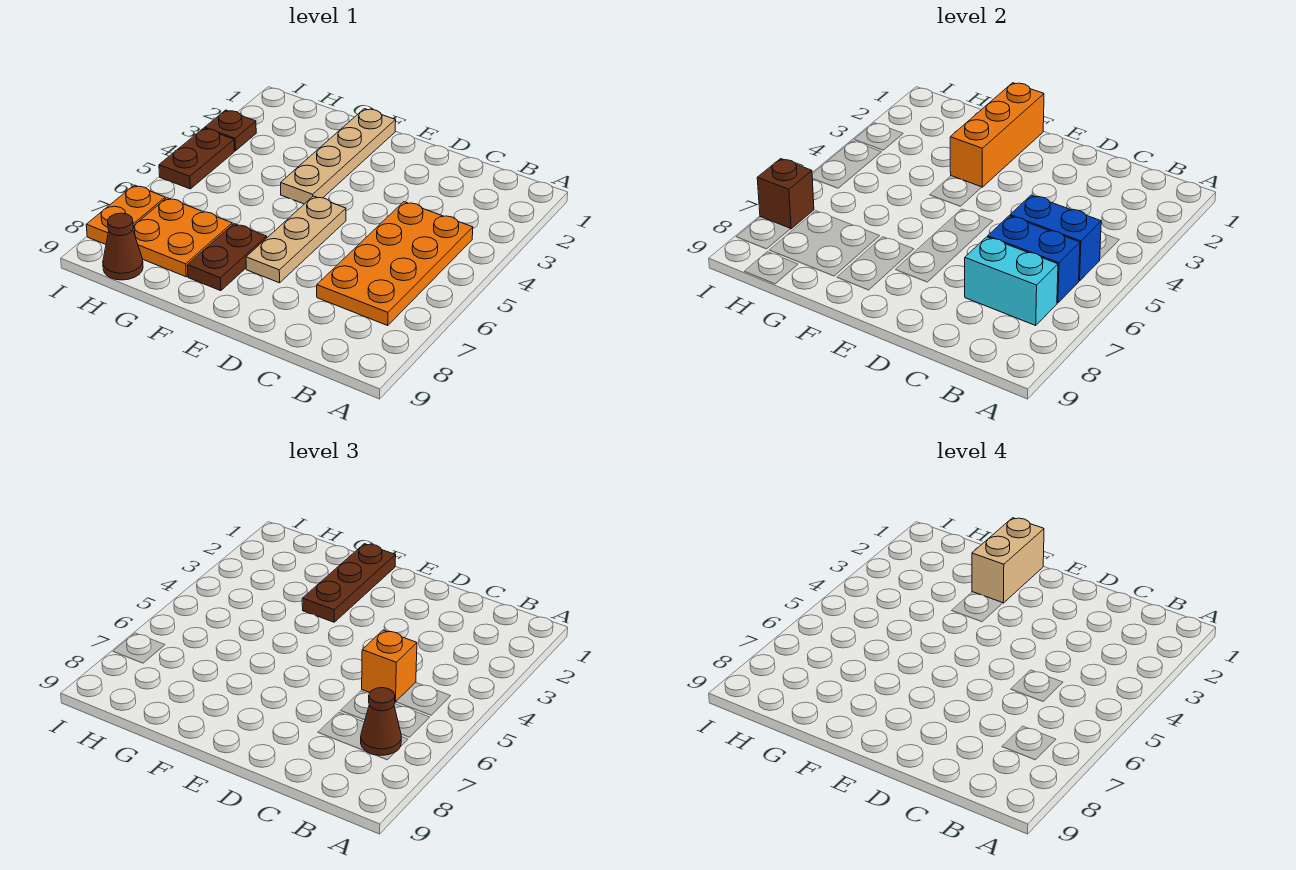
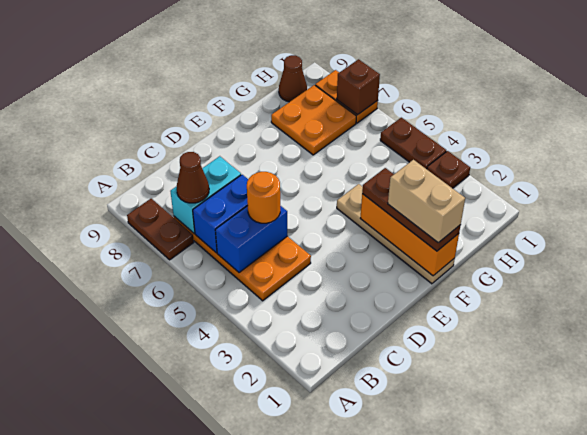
orange brick C5 level 3 -> orange round brick C5 level 3
tan plate E5:E7 level 1 -> none
brown plate F7:F8 level 1 -> brown plate A7:A8 level 1

